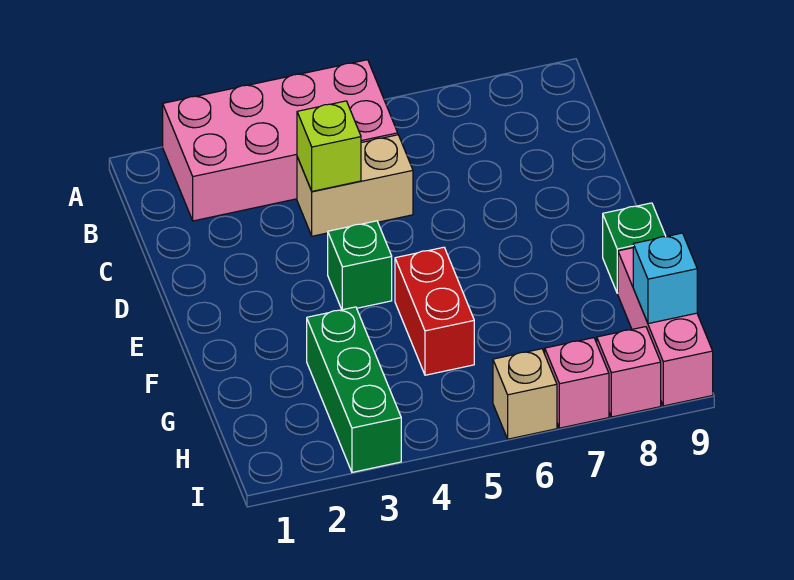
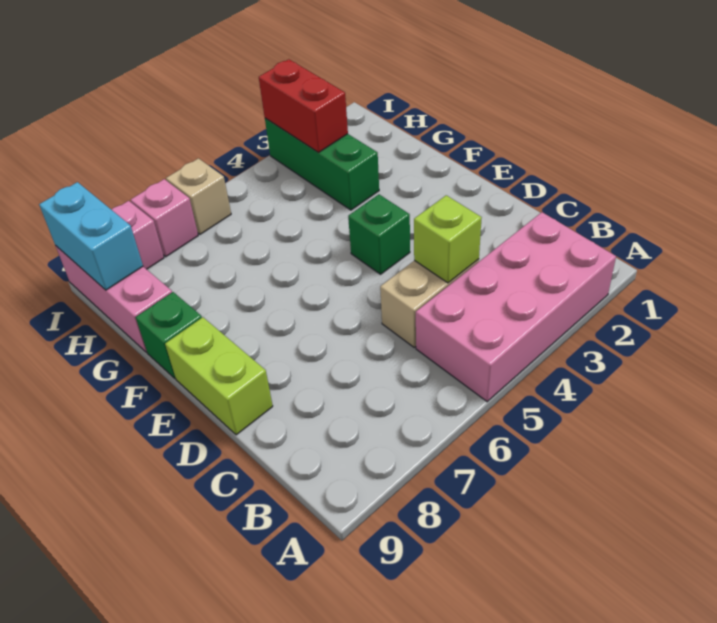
none -> lime brick D9:E9 level 1
red brick F5:G5 level 1 -> red brick H3:I3 level 2
cyan brick H9 level 2 -> cyan brick H9:I9 level 2

